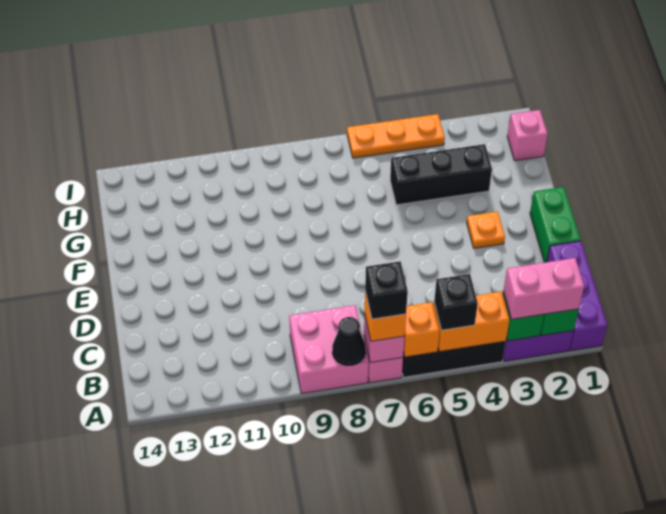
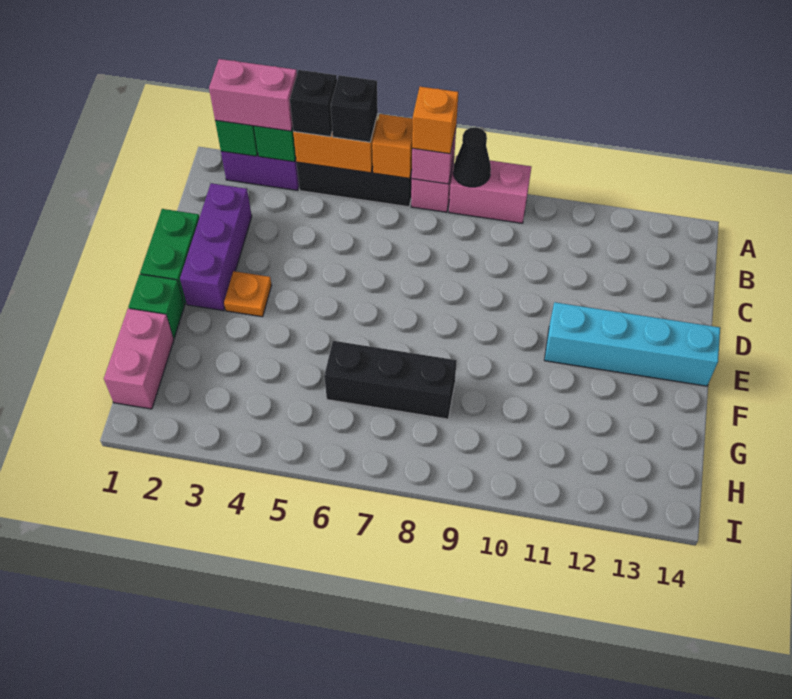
purple brick A1:C1 level 1 -> purple brick C2:E2 level 1
black brick A7 level 4 -> black brick A4 level 3
pink brick A8:B9 level 1 -> pink brick A8:A9 level 1
none -> cyan brick E11:E14 level 1
none -> green brick F1 level 1
black brick G3:G5 level 1 -> black brick G6:G8 level 1
pink brick H1 level 1 -> pink brick G1:H1 level 1
orange plate I4:I6 level 1 -> none

